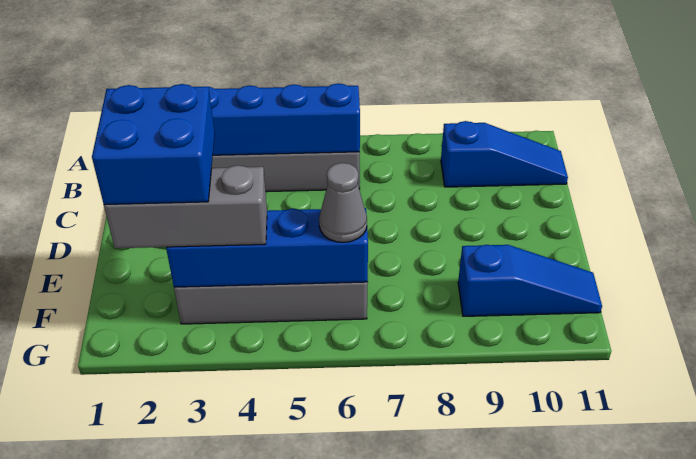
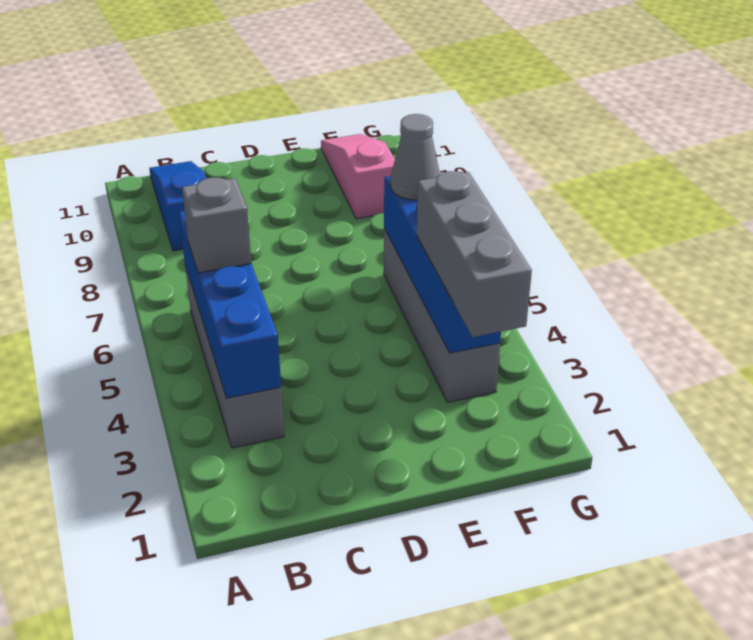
none -> grey brick B5 level 3
blue brick E2:F3 level 4 -> none
blue slope F9:F11 level 1 top 9 -> pink slope F9:F11 level 1 top 9

